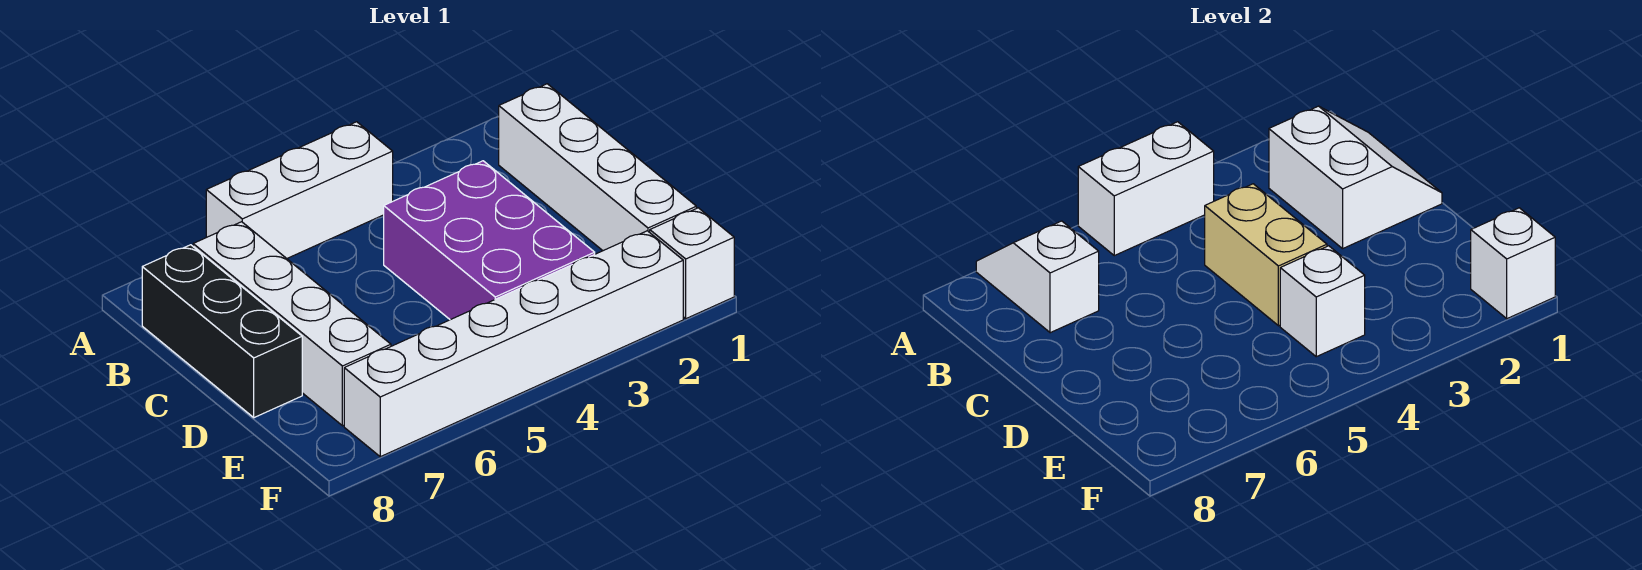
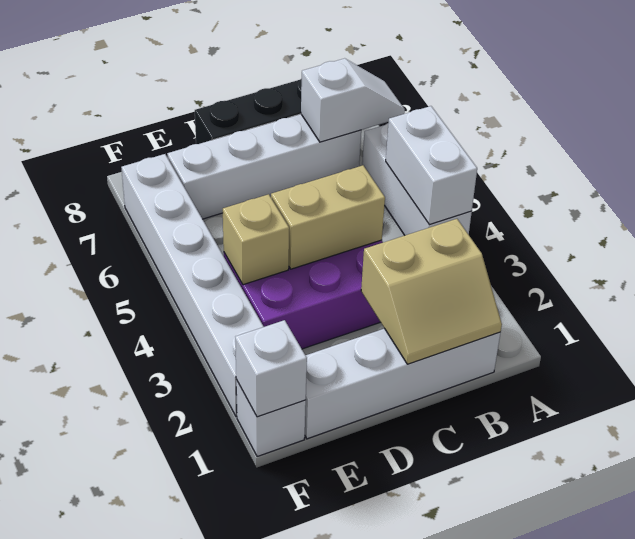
white slope B1:C2 level 2 top 2 -> tan slope B1:C2 level 2 top 2
white brick E4 level 2 -> tan brick E4 level 2

